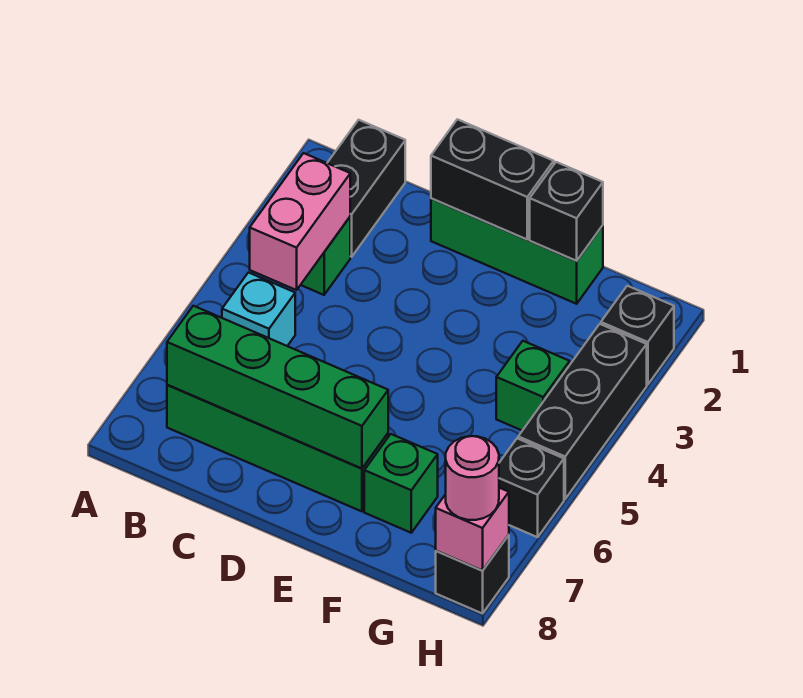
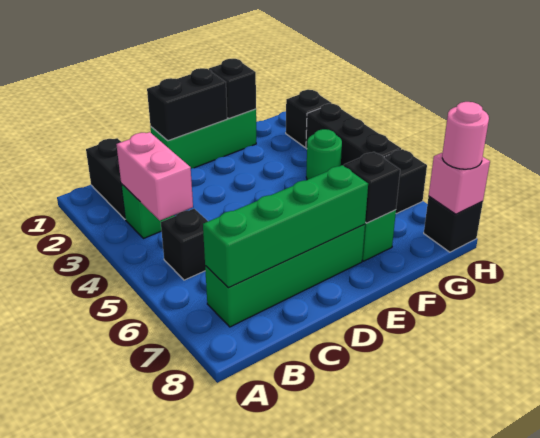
cyan brick B5 level 1 -> black brick B5 level 1
none -> black brick F7 level 2
green brick G4 level 1 -> green round brick G4 level 1

